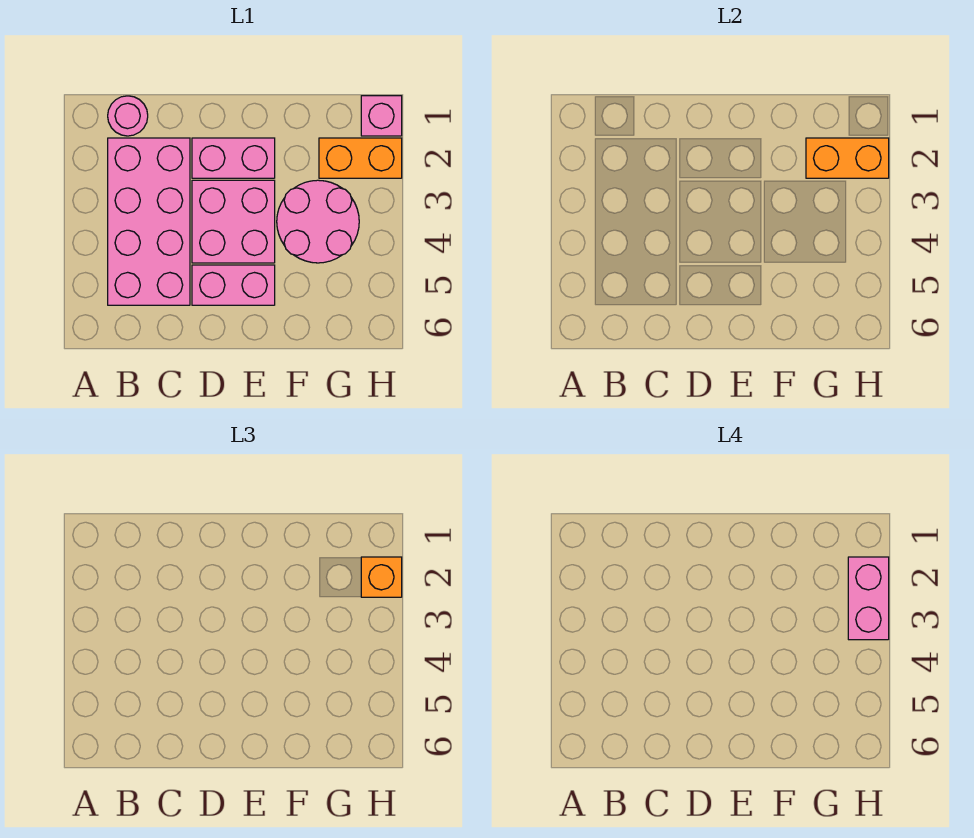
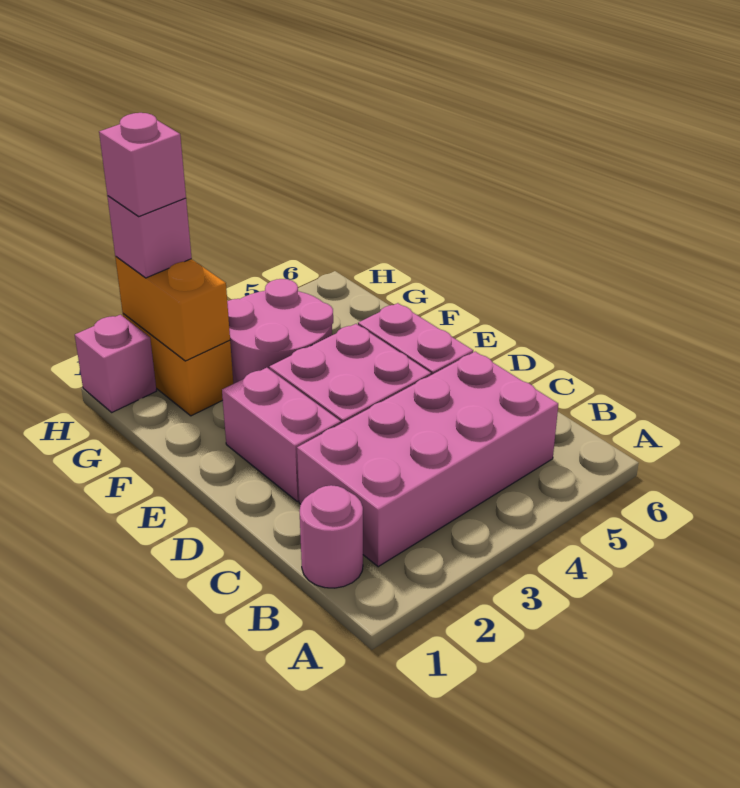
orange brick H2 level 3 -> pink brick H2 level 3
pink brick H2:H3 level 4 -> pink brick H2 level 4

